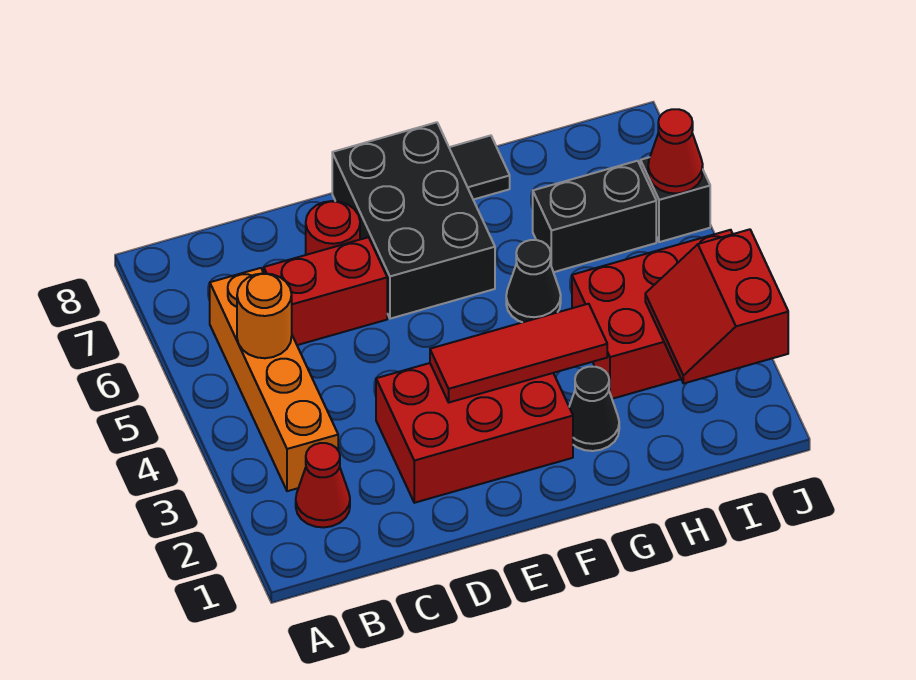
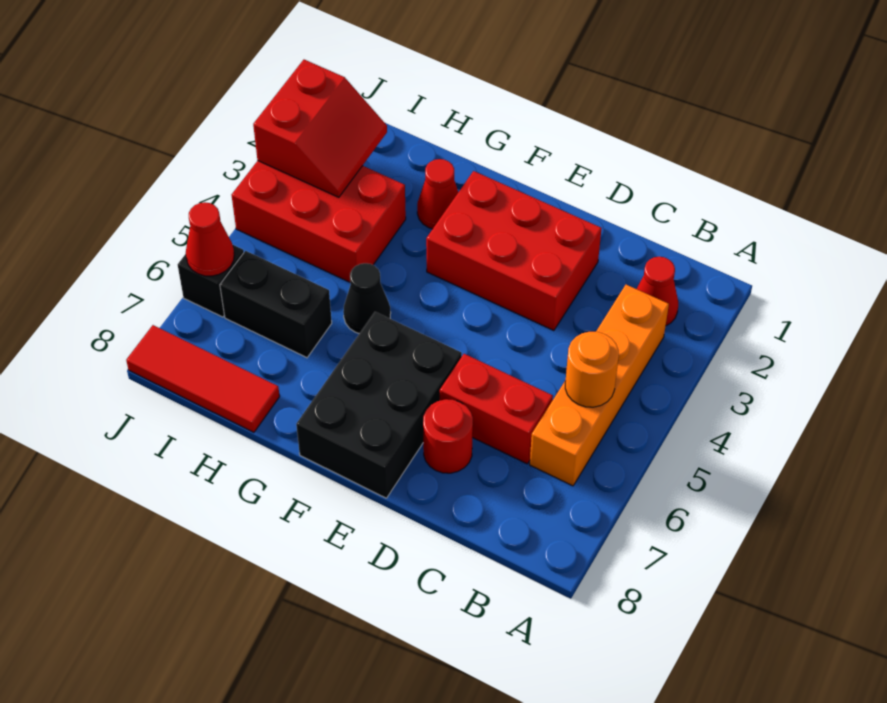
red tile E3:G3 level 2 -> red tile H8:J8 level 1
black cone G2 level 1 -> red cone G2 level 1
black tile G8 level 1 -> none

